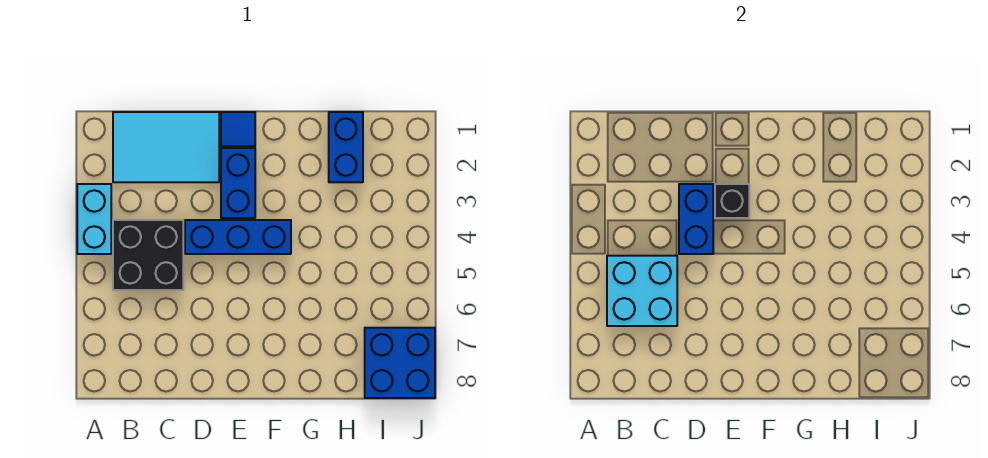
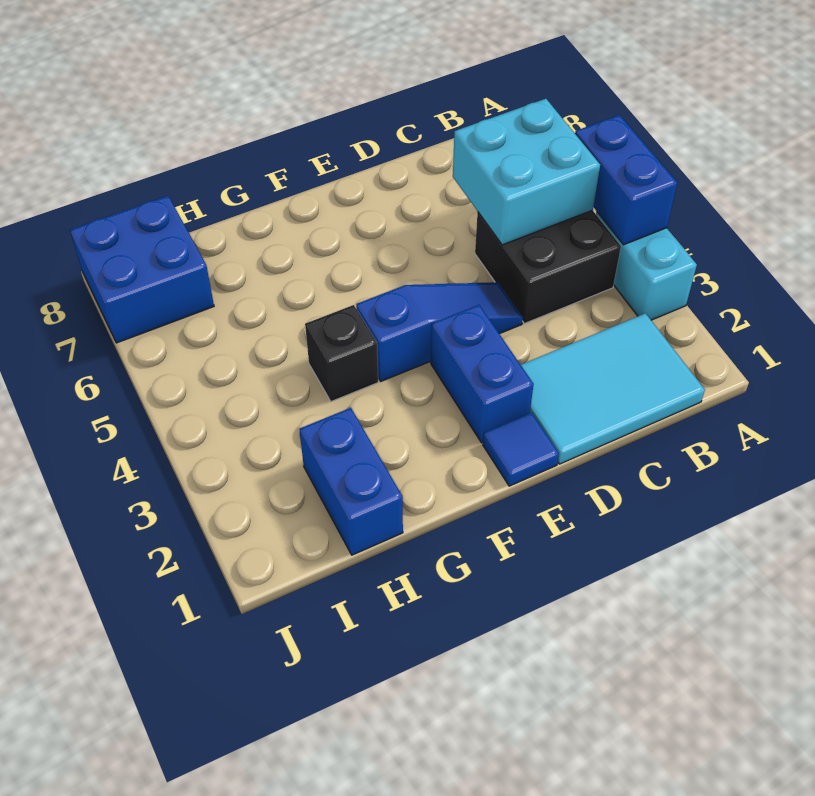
blue brick D3:D4 level 2 -> blue brick A4:A5 level 2
blue brick D4:F4 level 1 -> blue slope D4:F4 level 1 top F
black brick E3 level 2 -> black brick G4 level 1

